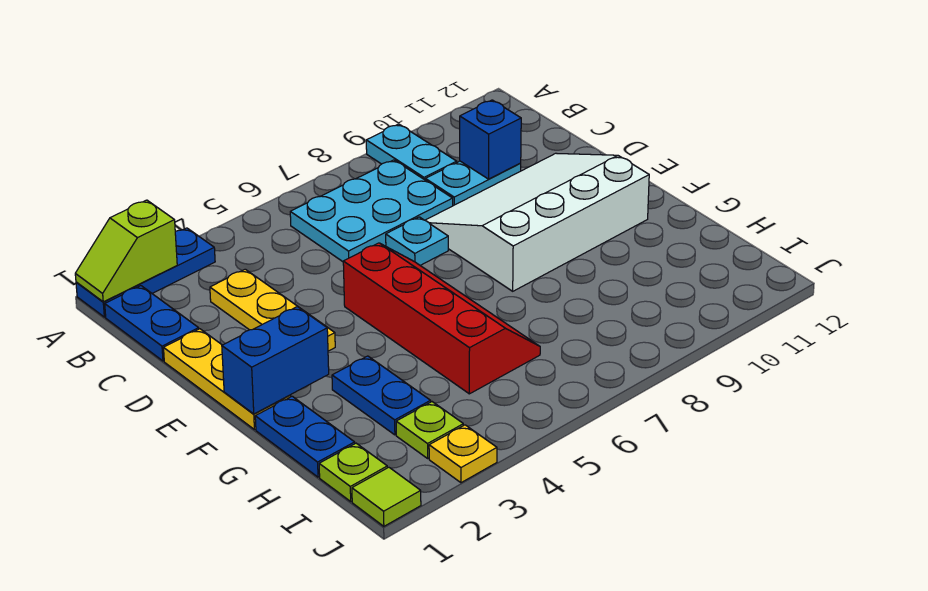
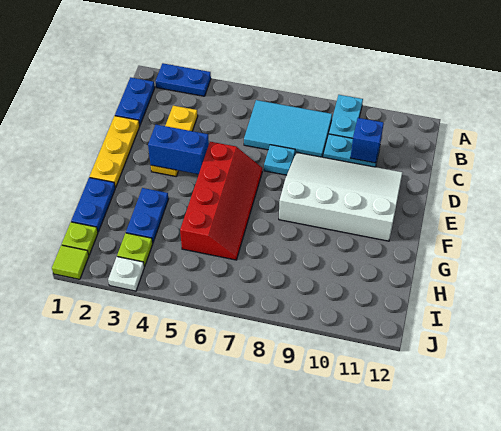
blue plate A1:A3 level 1 -> blue plate A2:A3 level 1
lime slope A1:A2 level 2 top 2 -> none
cyan plate B6:C8 level 1 -> cyan tile B6:C8 level 1
blue brick F1:F2 level 2 -> blue brick E3:E4 level 2
yellow plate J3 level 1 -> white plate J3 level 1

